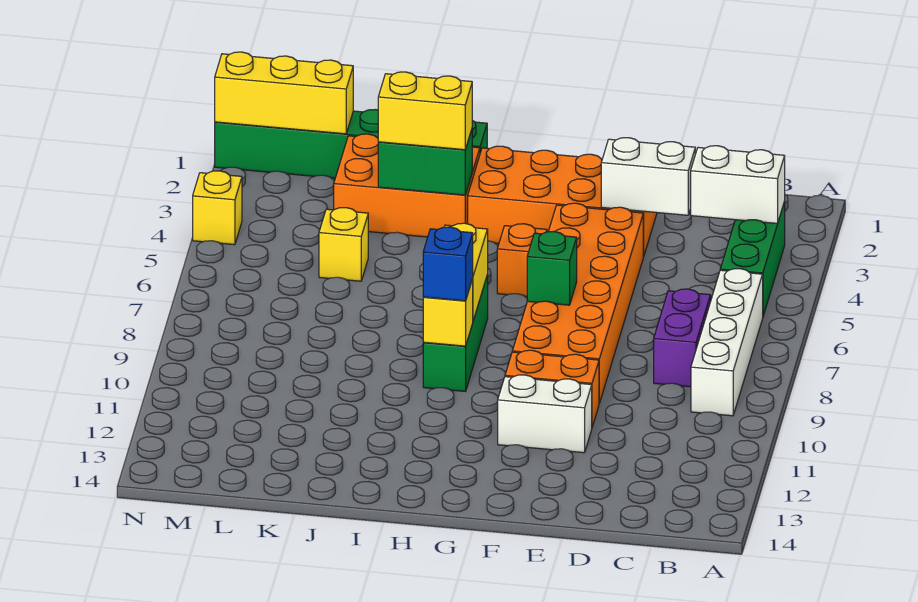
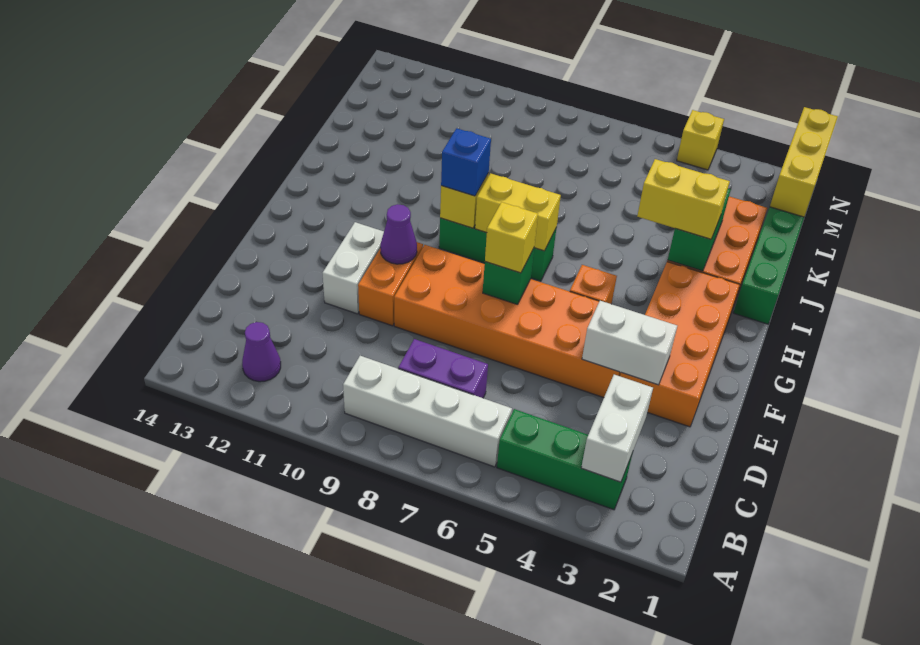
none -> purple cone B12 level 1
white brick D3:E3 level 2 -> white brick E3:E4 level 2
none -> purple cone F10 level 2
yellow brick I3:J3 level 3 -> yellow brick I3:I4 level 3
yellow brick K5 level 1 -> yellow brick F7 level 3

